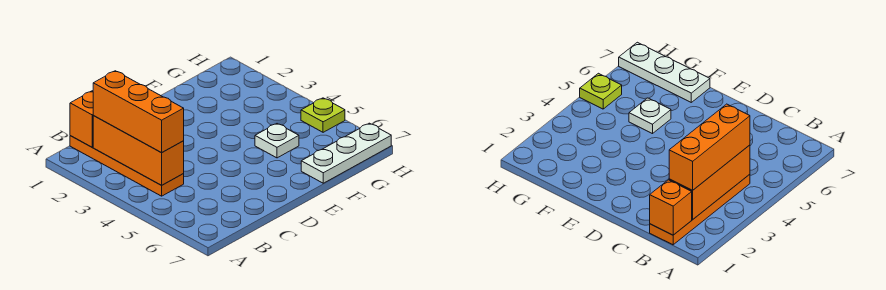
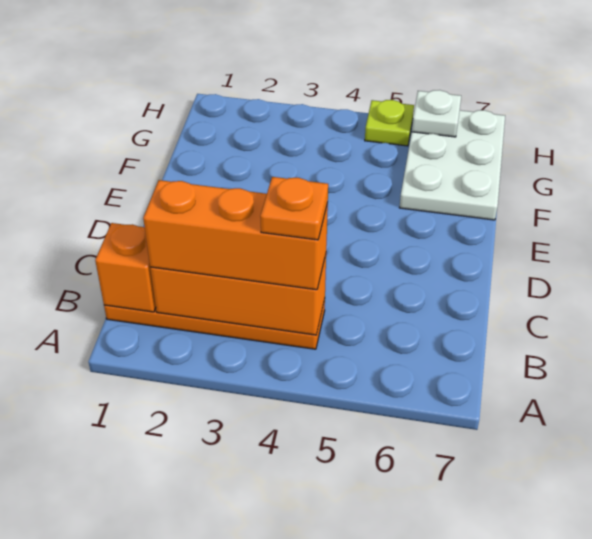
none -> orange plate B4 level 4
white plate F5 level 1 -> white plate H6 level 2
white plate F7:H7 level 1 -> white plate F6:H7 level 1

